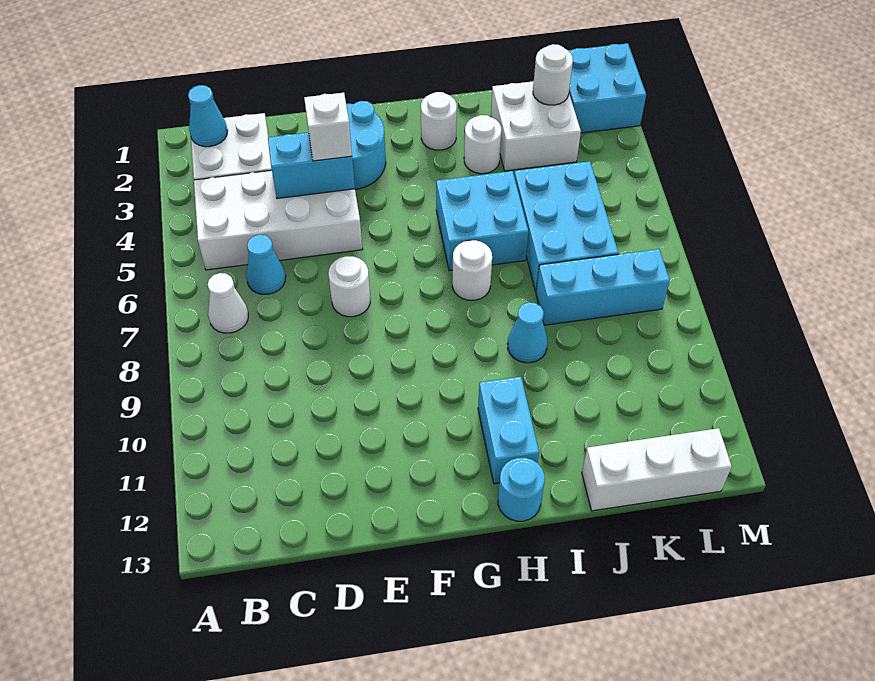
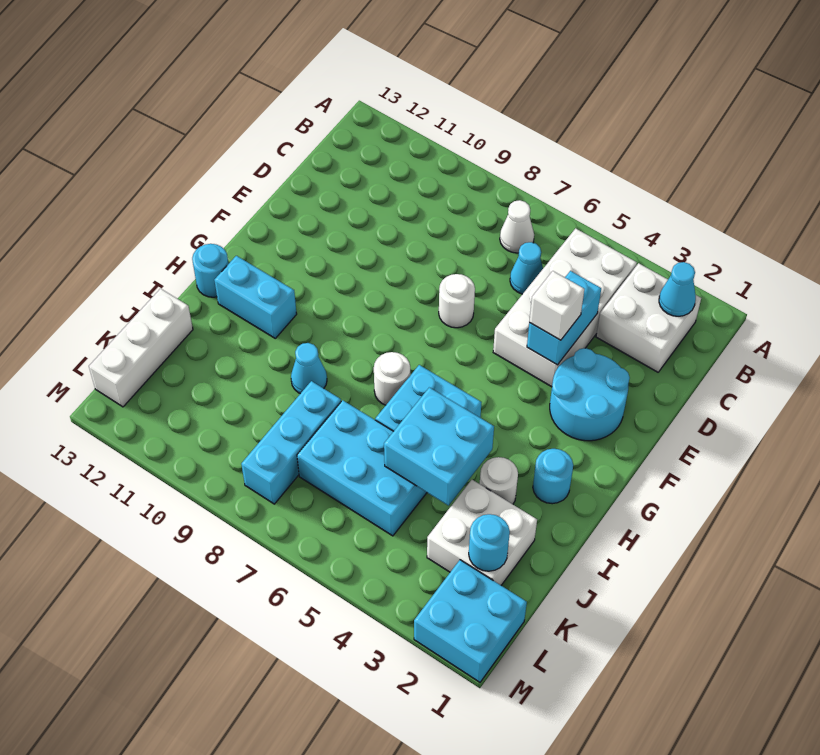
white round brick H2 level 1 -> cyan round brick H2 level 1
none -> cyan brick I4:J5 level 2
white round brick K2 level 2 -> cyan round brick K2 level 2

